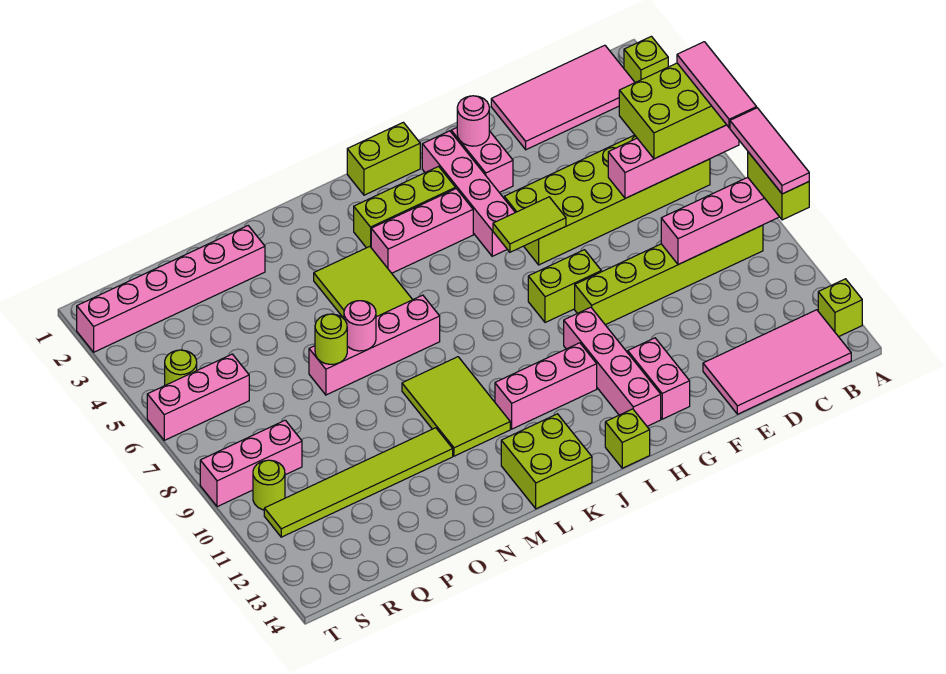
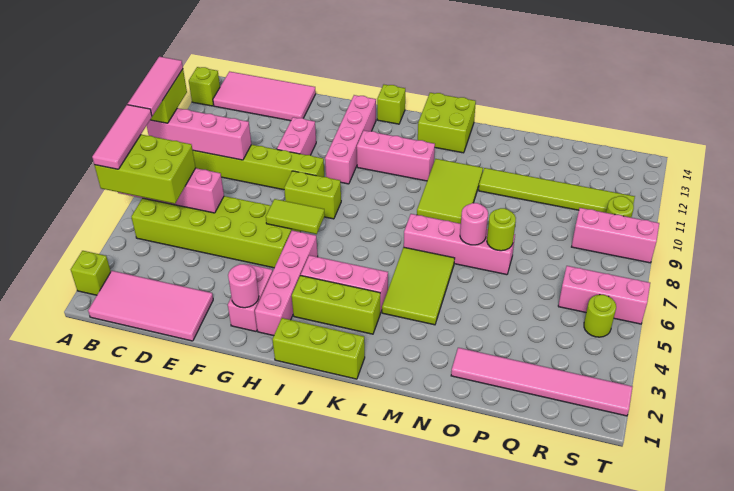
pink brick G12:G13 level 1 -> pink brick F10:F11 level 1
lime brick I1:J1 level 1 -> lime brick I1:K1 level 1
pink brick O2:T2 level 1 -> pink tile O2:T2 level 1

